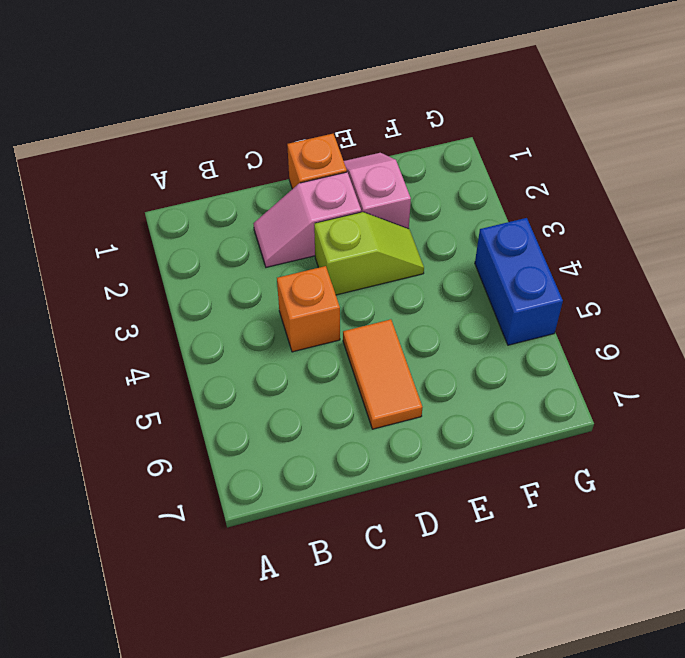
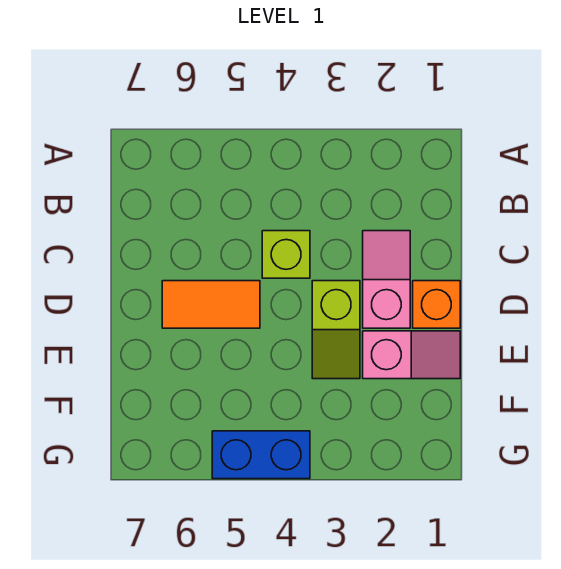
orange brick C4 level 1 -> lime brick C4 level 1

